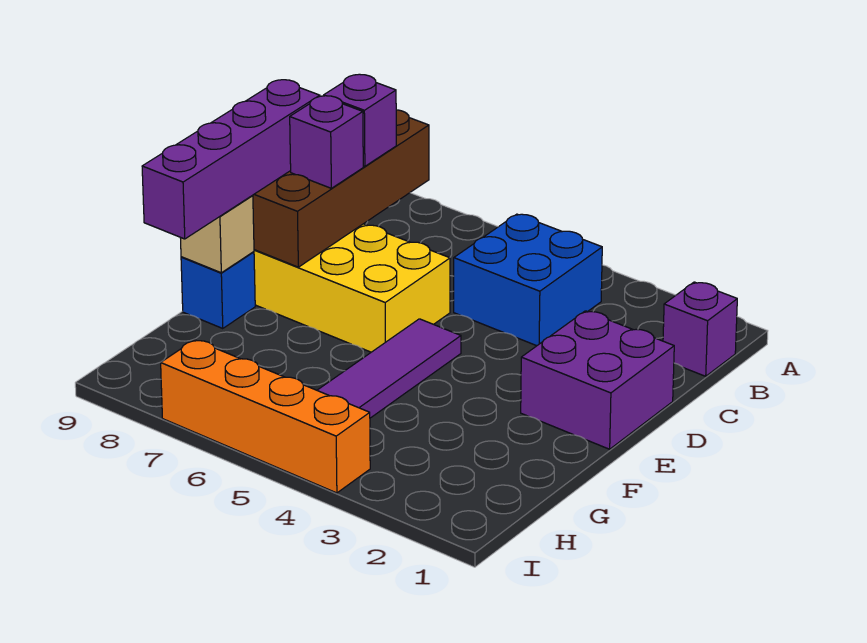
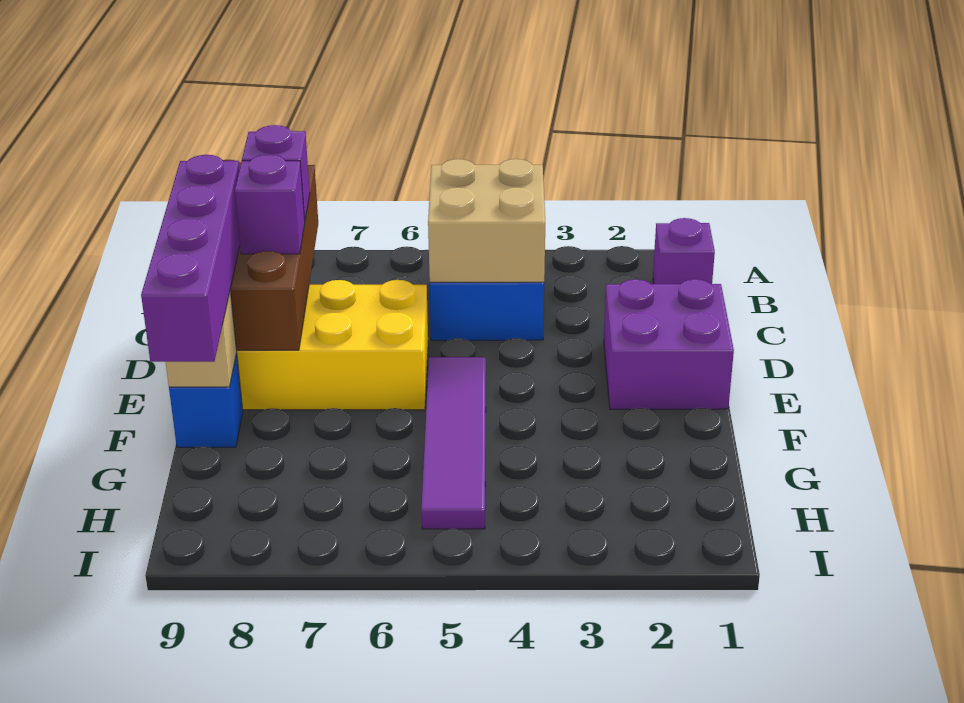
none -> tan brick B4:C5 level 2
orange brick I4:I7 level 1 -> none

